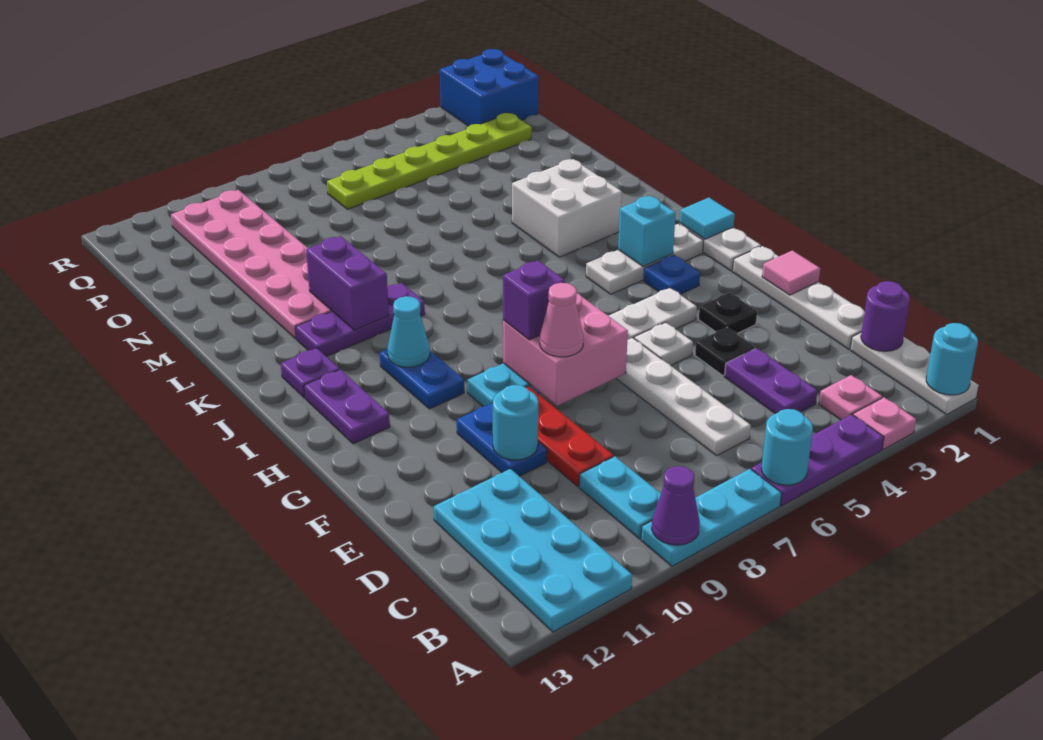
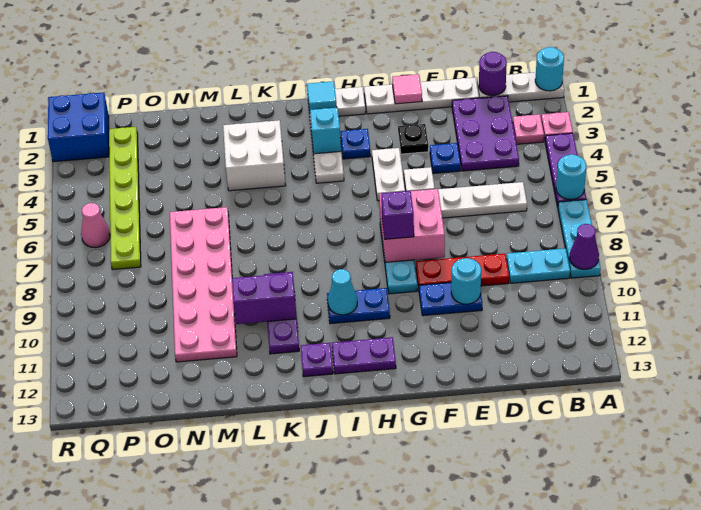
cyan plate A11:D12 level 1 -> none
purple plate C4:D4 level 1 -> purple plate C2:D4 level 1
black plate E4 level 1 -> blue plate E4 level 1
pink cone F8 level 3 -> pink cone Q6 level 1
pink plate L10:Q11 level 1 -> pink plate M6:N11 level 1

